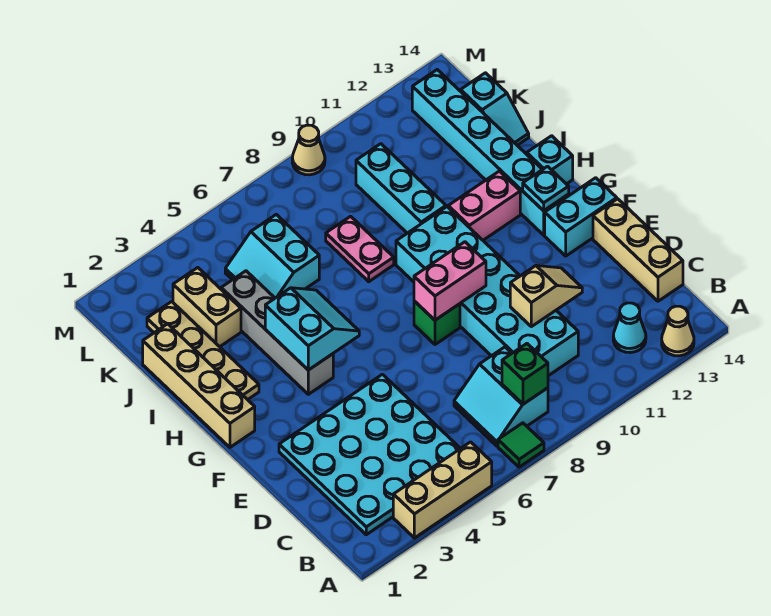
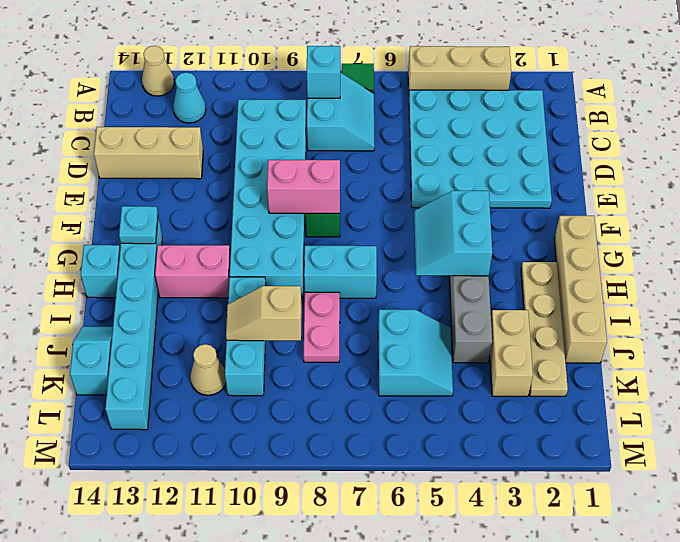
green brick B8 level 2 -> cyan brick B8 level 2
tan brick C14:E14 level 1 -> tan brick D12:D14 level 1
tan slope D10:D11 level 2 top 10 -> tan slope J9:J10 level 2 top 9
cyan brick F13:F14 level 1 -> cyan brick H7:H8 level 1
tan cone M9 level 1 -> tan cone K11 level 1

